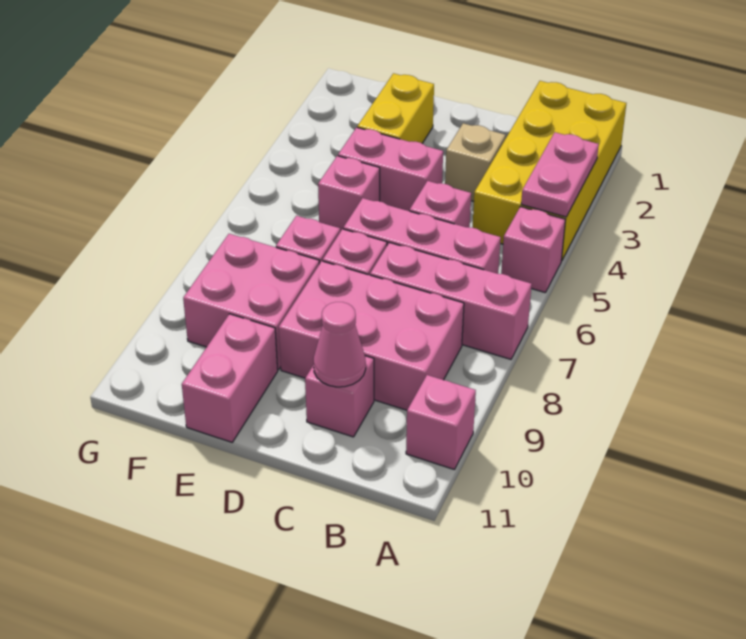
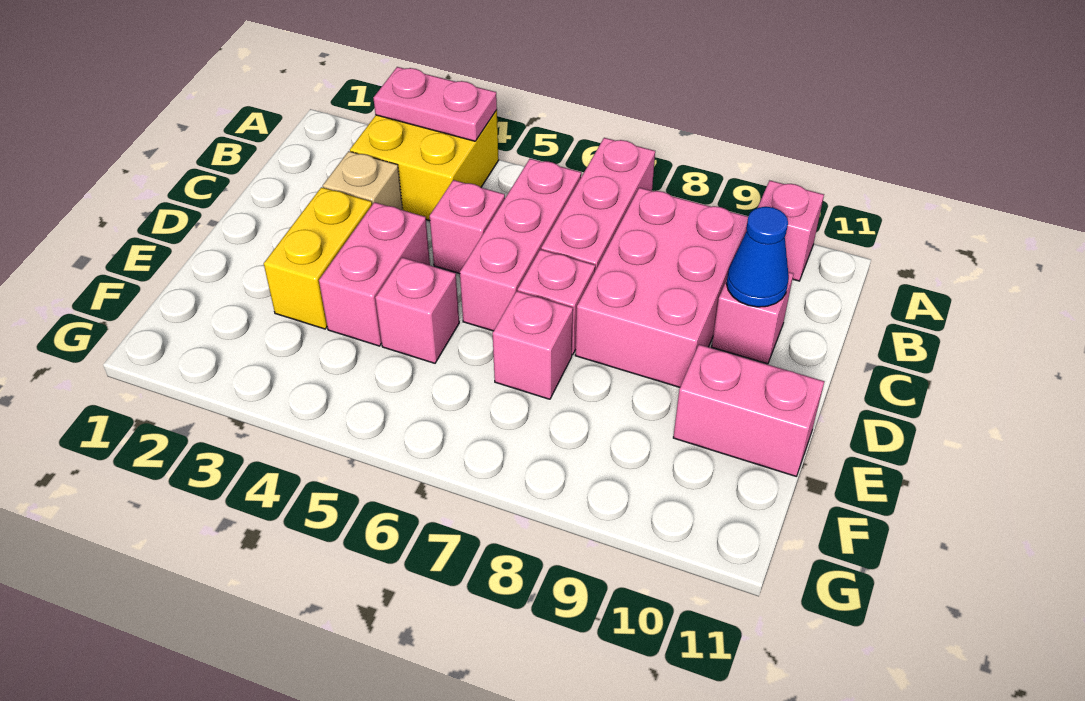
yellow brick A1:B4 level 1 -> yellow brick A3:B4 level 1
pink brick A5 level 1 -> none
pink cone C10 level 2 -> blue cone C10 level 2
yellow brick E2:E3 level 1 -> yellow brick D3:E3 level 1
pink brick E8:F9 level 1 -> none

